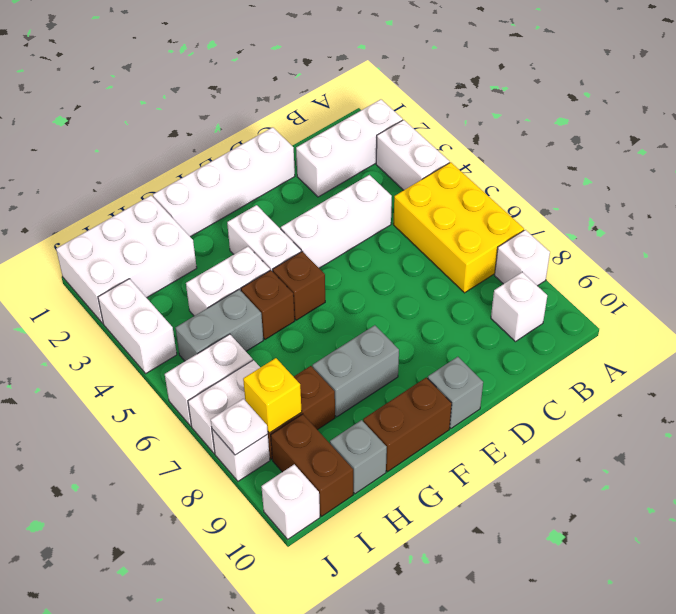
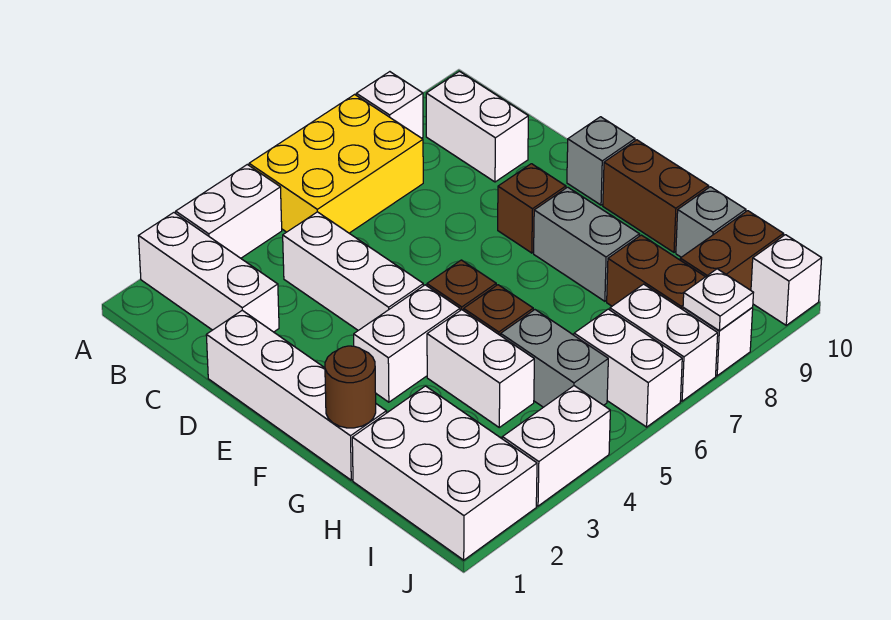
white brick B9 level 1 -> white brick B9:C9 level 1
none -> brown brick E8 level 1
none -> brown round brick G1 level 2
yellow brick I8 level 2 -> none

